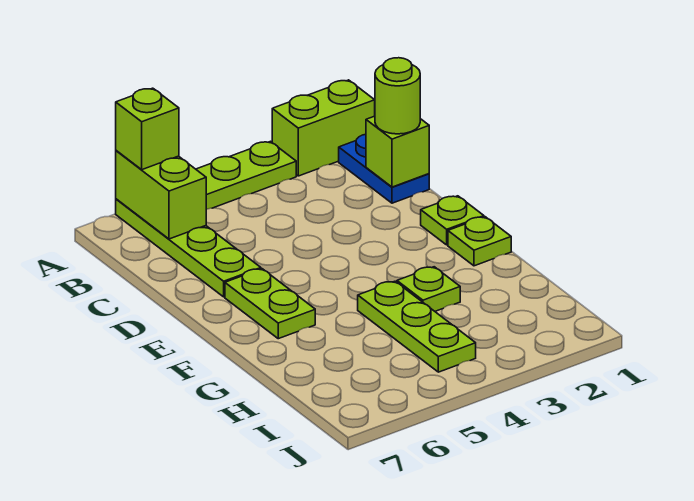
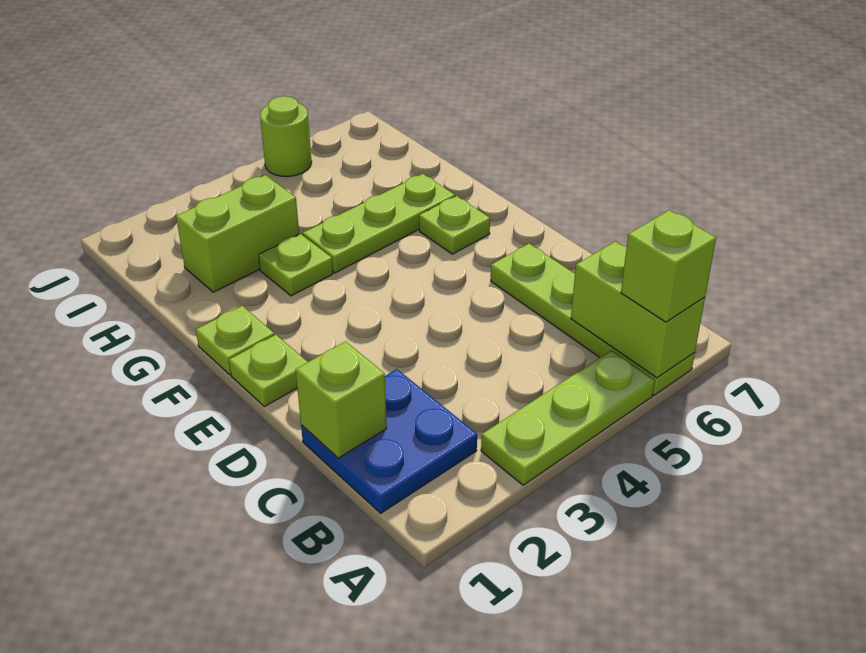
lime brick A1:A2 level 1 -> lime brick H2:H3 level 1
blue plate B1:C1 level 1 -> blue plate B1:C2 level 1
lime round brick C1 level 3 -> lime round brick J5 level 1
lime plate E6:F6 level 1 -> lime plate F6 level 1
lime plate G4:I4 level 1 -> lime plate G4:G6 level 1

